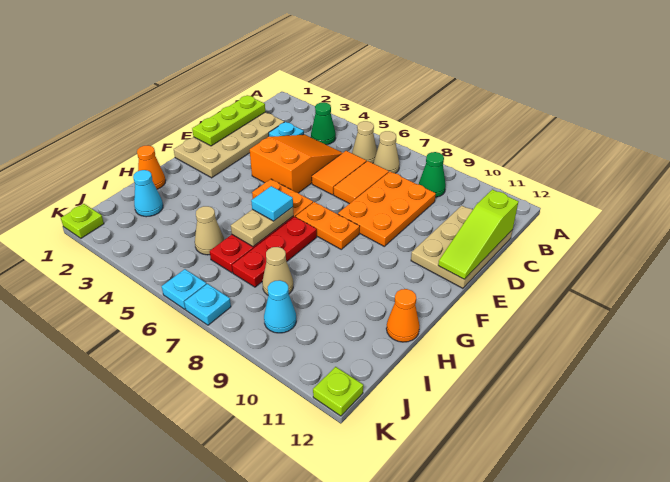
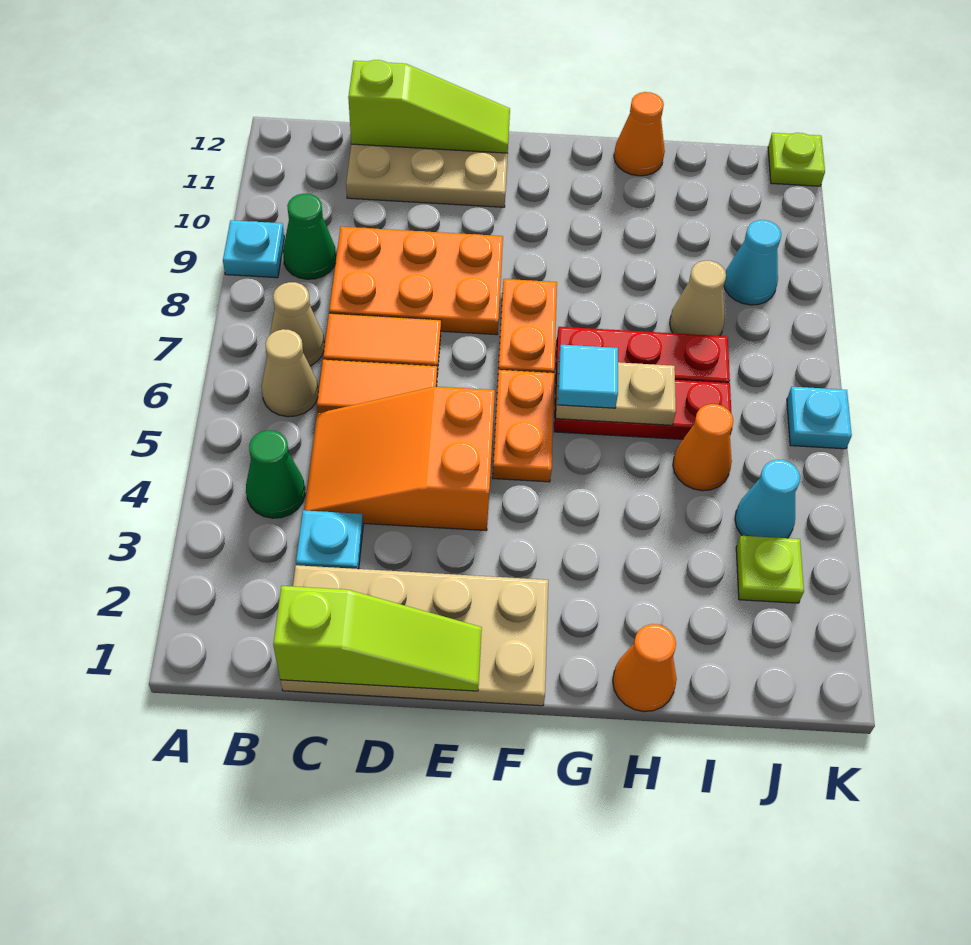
lime plate C1:E1 level 2 -> lime slope C1:E1 level 2 top C
cyan cone I2 level 1 -> cyan cone J4 level 1
tan cone I5 level 1 -> orange cone I5 level 1
lime plate K1 level 1 -> lime plate J3 level 1
cyan plate K7 level 1 -> cyan plate A9 level 1

